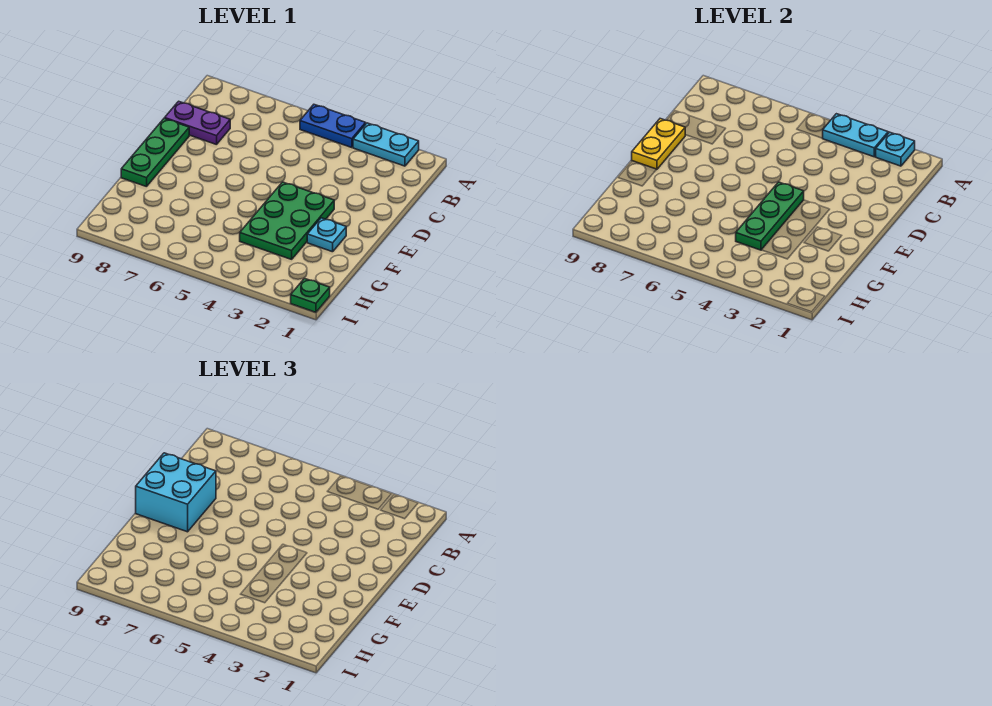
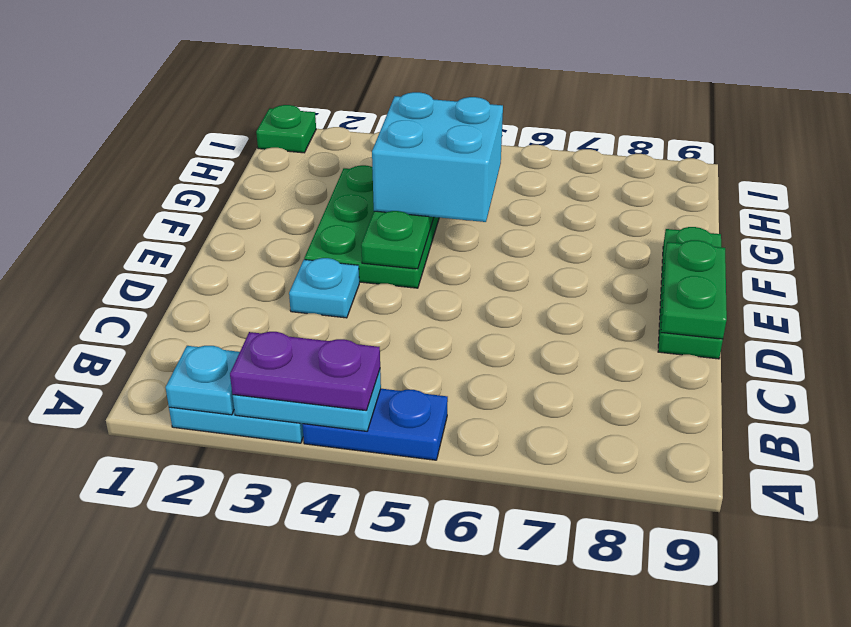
purple plate C8:C9 level 1 -> purple plate A3:A4 level 3
cyan brick D8:E9 level 3 -> cyan brick F4:G5 level 3
yellow plate D9:E9 level 2 -> green plate D9:E9 level 2
cyan plate F2 level 1 -> cyan plate D3 level 1

